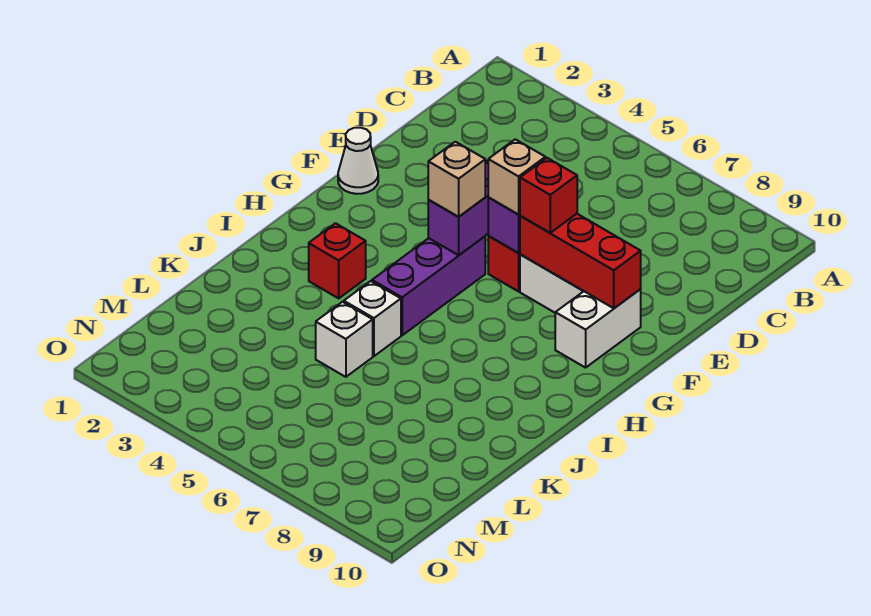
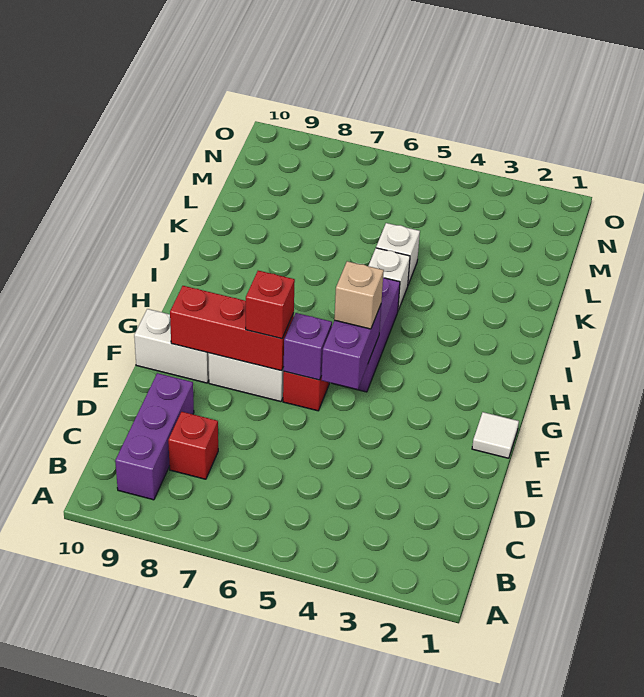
none -> purple brick B9:D9 level 1
white cone F1 level 1 -> white tile F1 level 1
tan brick F6 level 3 -> none
white brick F9:G9 level 1 -> white brick F9:F10 level 1
red brick I3 level 1 -> red brick C8 level 1

